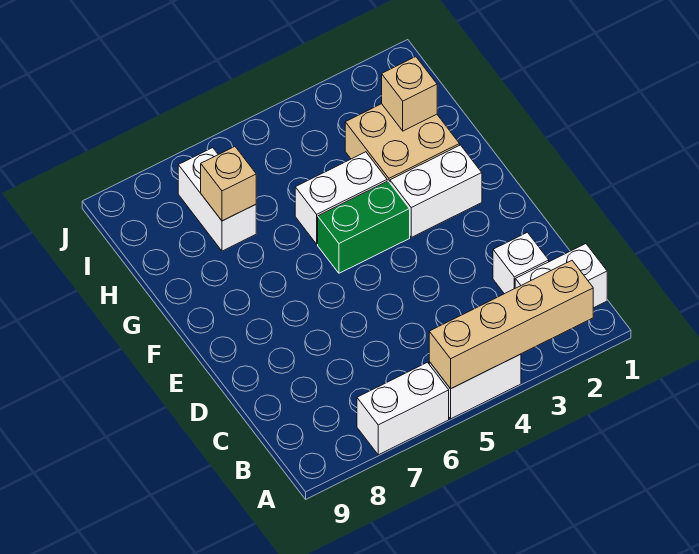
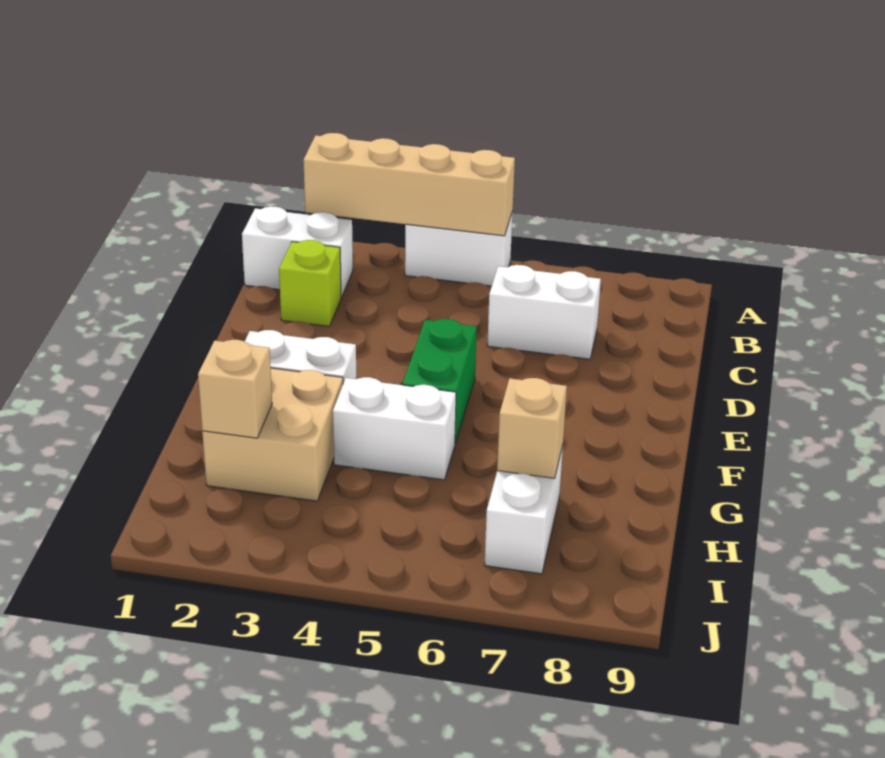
white brick A6:A7 level 1 -> white brick C6:C7 level 1
white brick C2 level 1 -> lime brick C2 level 1
green brick F4:F5 level 1 -> green brick E5:F5 level 1

